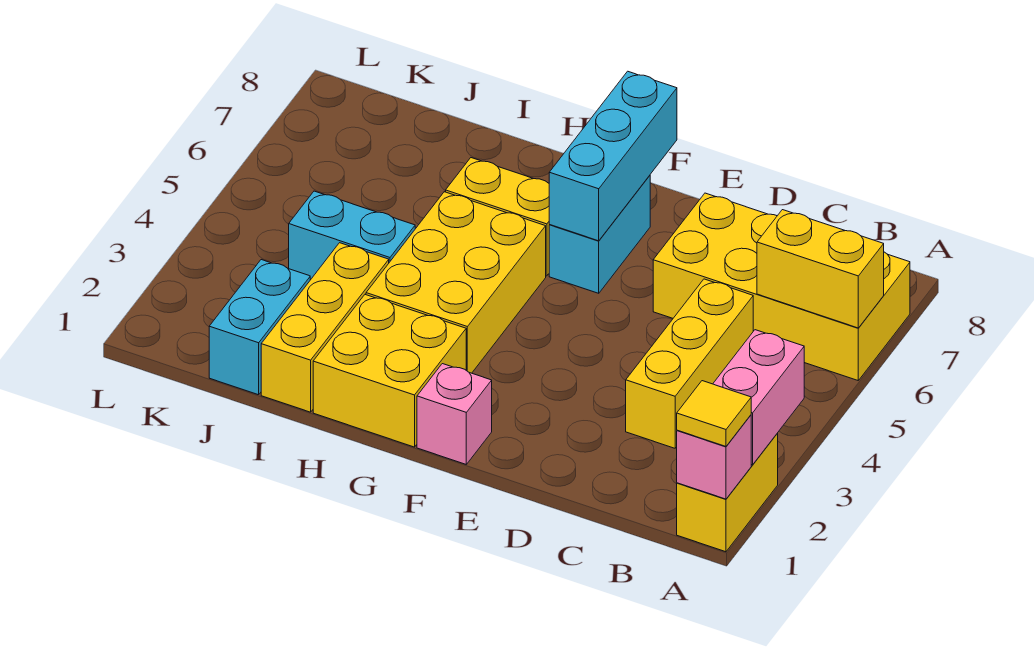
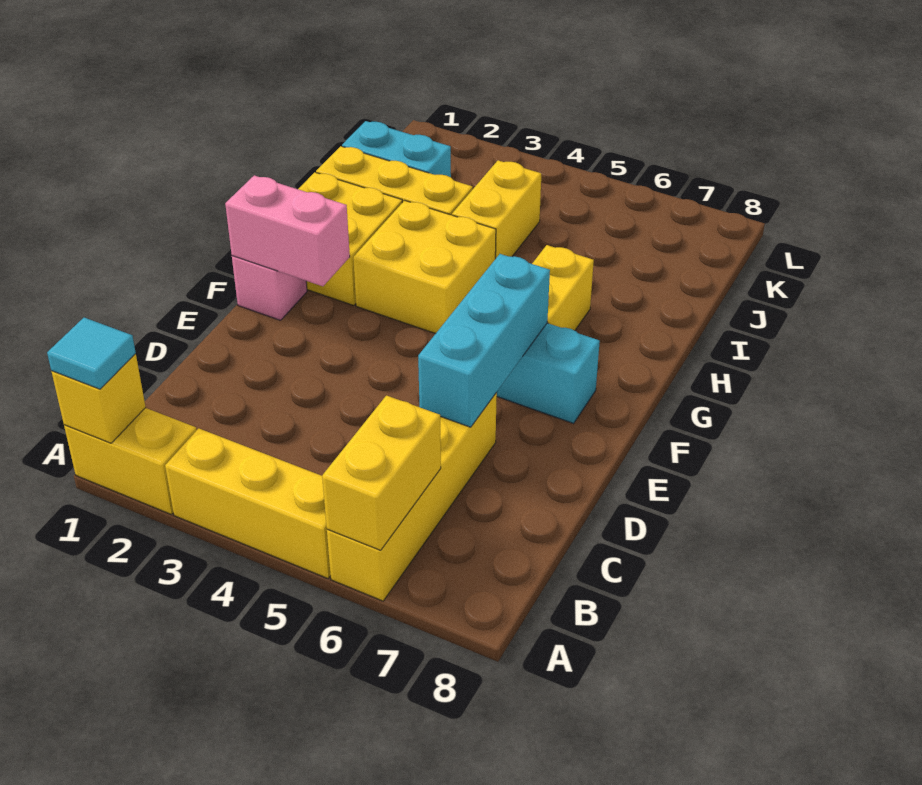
pink brick A1 level 2 -> yellow brick A1 level 2
yellow tile A1 level 3 -> cyan tile A1 level 3
pink brick A2:A3 level 2 -> pink brick F1:F2 level 2
yellow brick A6:D7 level 1 -> yellow brick A6:D6 level 1
yellow brick C3:C5 level 1 -> yellow brick A3:A5 level 1
cyan brick F6:F8 level 2 -> cyan brick D6:F6 level 2
yellow brick G3:H5 level 1 -> yellow brick G3:H4 level 1
cyan brick I4:J4 level 1 -> yellow brick I4:J4 level 1

